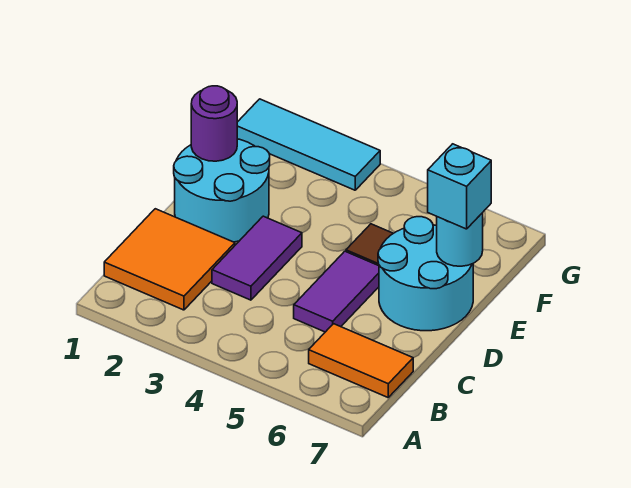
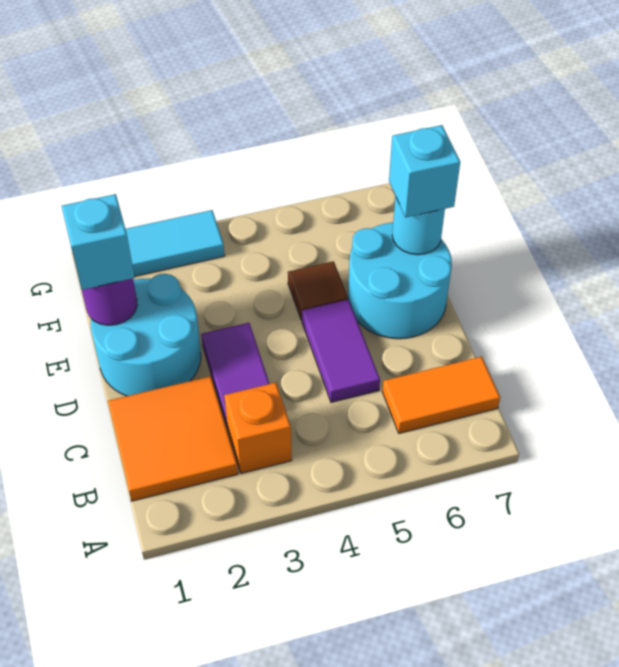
none -> orange brick B3 level 1
none -> cyan brick E1 level 3

